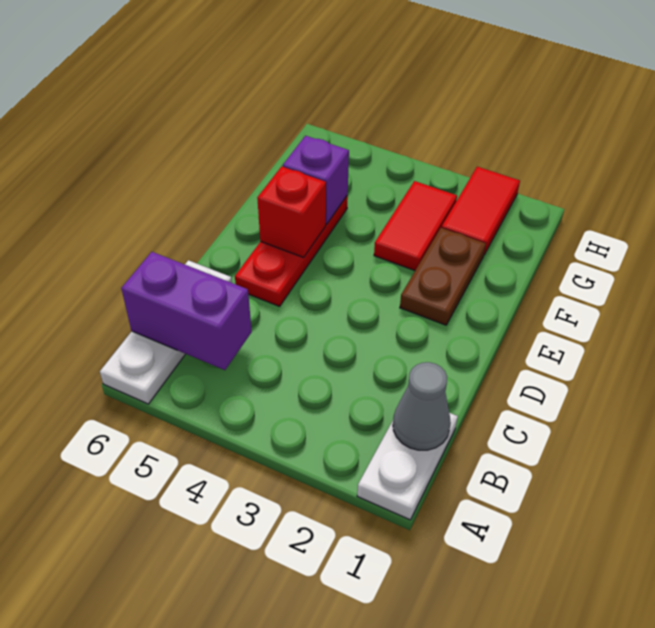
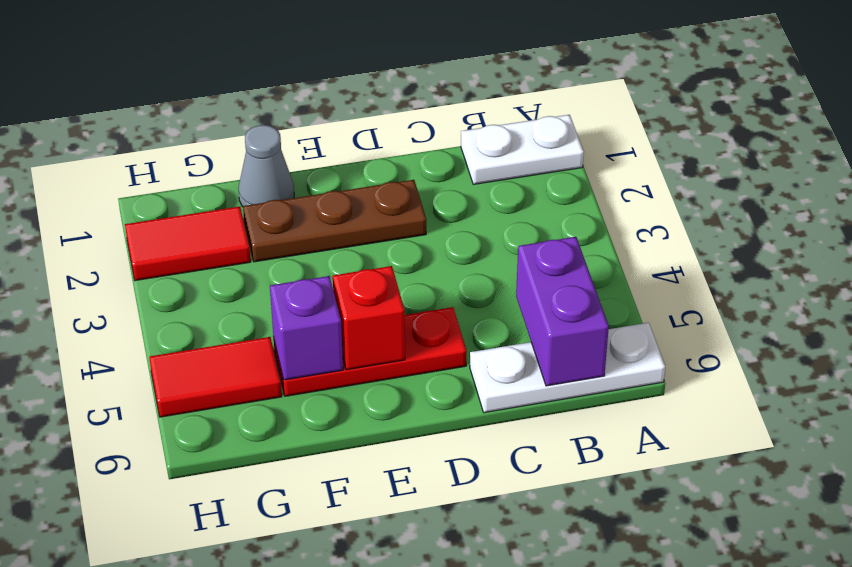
grey cone B1 level 2 -> grey cone F1 level 1
brown plate E2:F2 level 1 -> brown plate D2:F2 level 1
red tile F3:G3 level 1 -> red tile G5:H5 level 1

